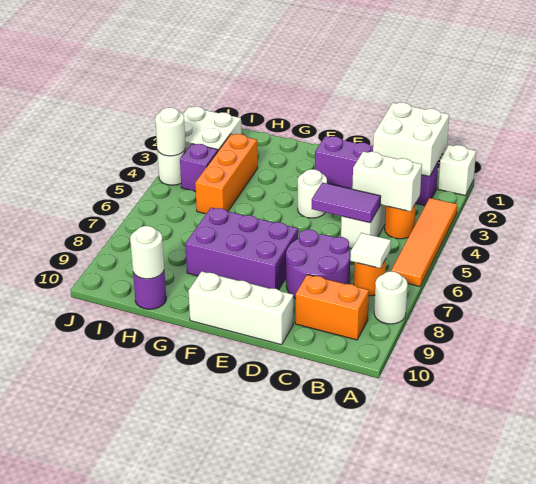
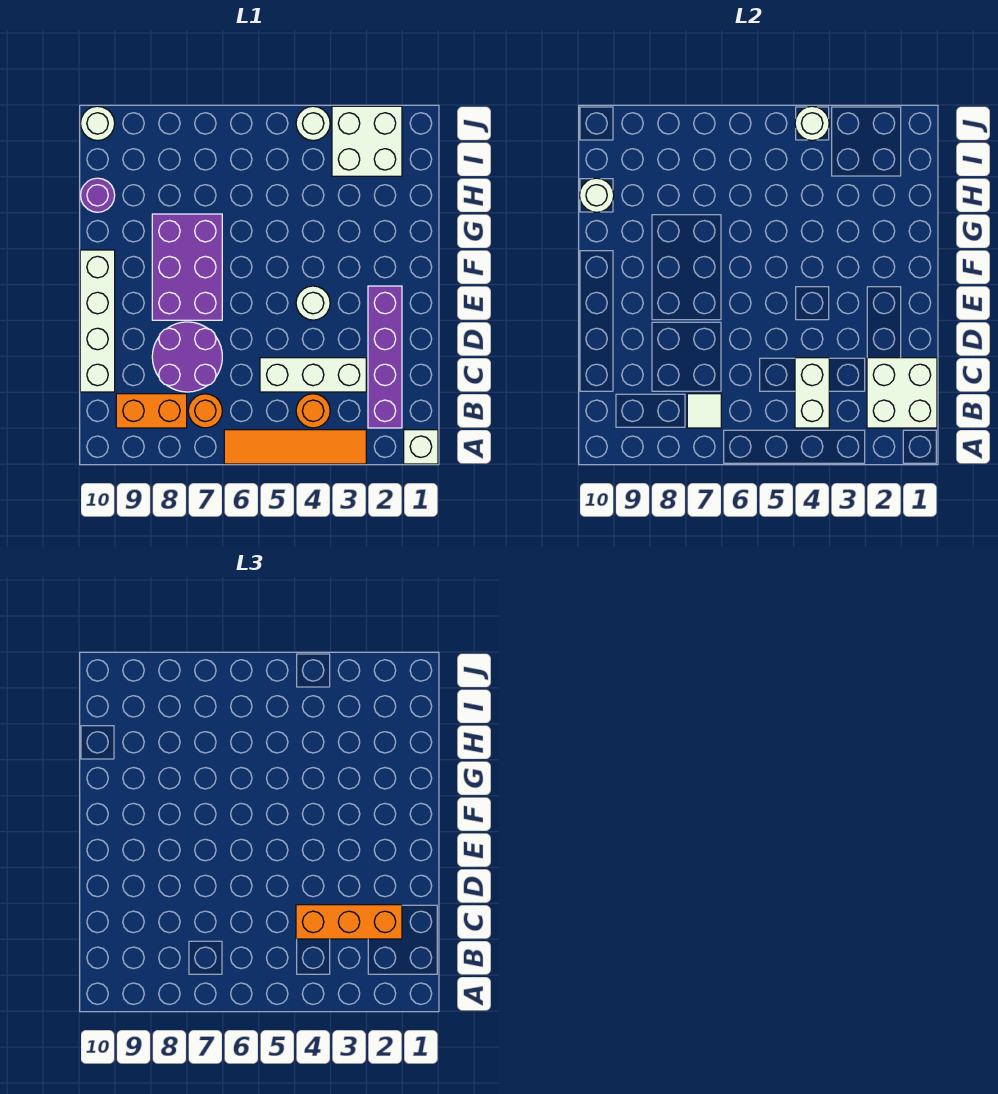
white round brick A8 level 1 -> white round brick J10 level 1
orange brick B9:C9 level 1 -> orange brick B8:B9 level 1
purple tile C5:D5 level 2 -> none
white brick D10:F10 level 1 -> white brick C10:F10 level 1
orange brick H3:H5 level 1 -> orange brick C2:C4 level 3
purple brick I4 level 1 -> none

